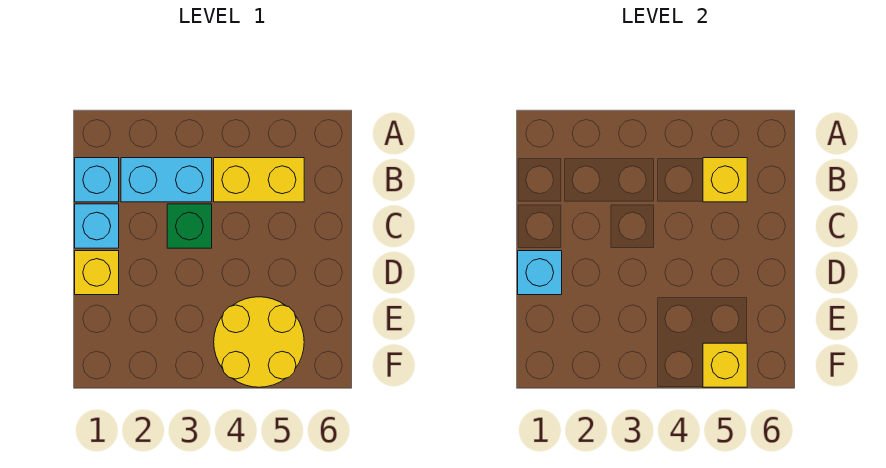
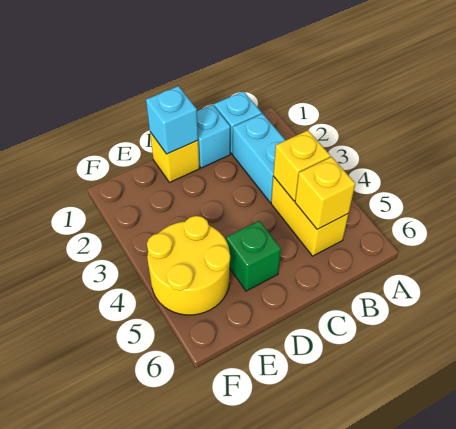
green brick C3 level 1 -> green brick D5 level 1
yellow brick F5 level 2 -> yellow brick B4 level 2

